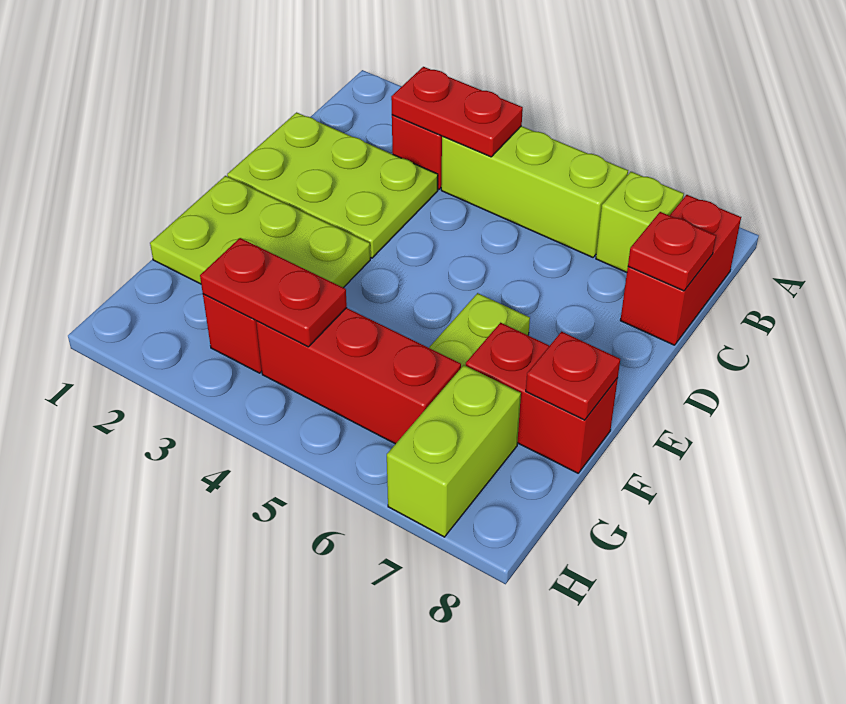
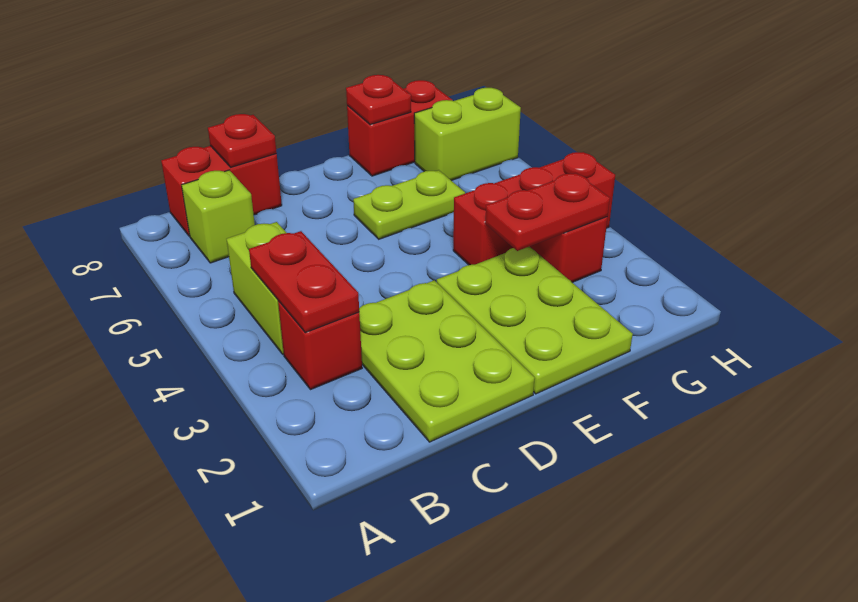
lime brick B4:B6 level 1 -> lime brick B4:B5 level 1
red brick F7:F8 level 1 -> red brick F8:G8 level 1
red plate G3:G4 level 2 -> red plate F3:G3 level 2
red brick G4:G6 level 1 -> red brick F4:H4 level 1

